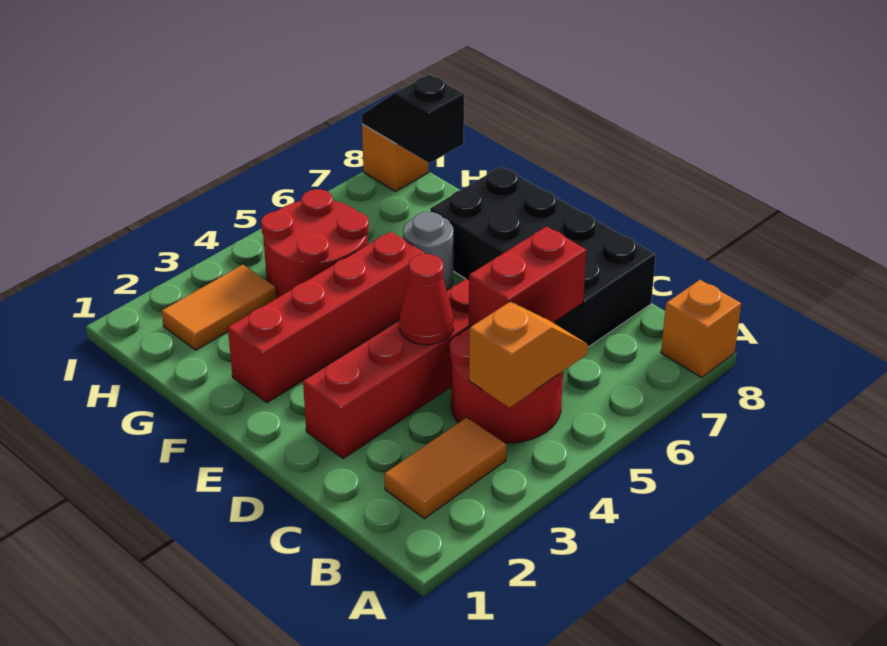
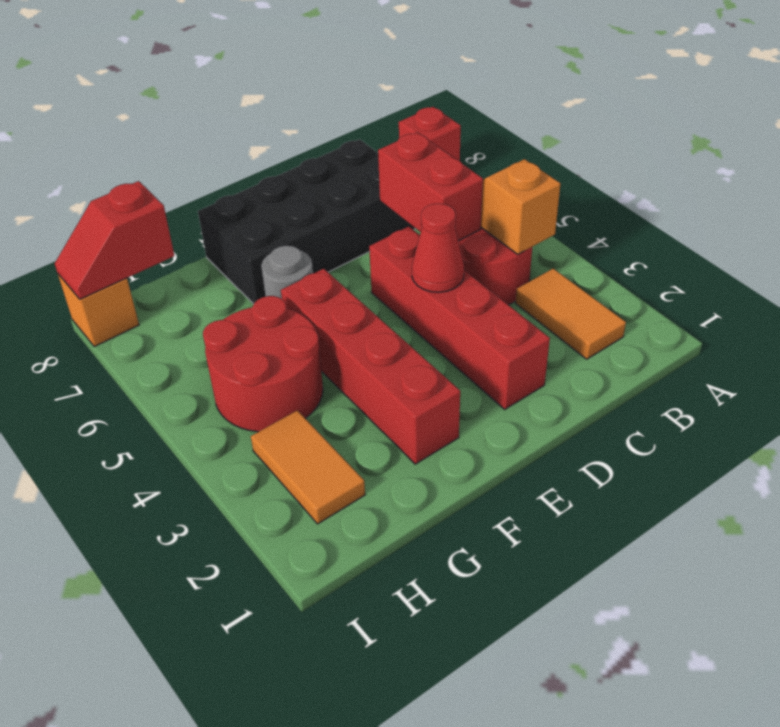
orange brick A8 level 1 -> red brick A8 level 1
black slope H8:I8 level 2 top H -> red slope H8:I8 level 2 top H

